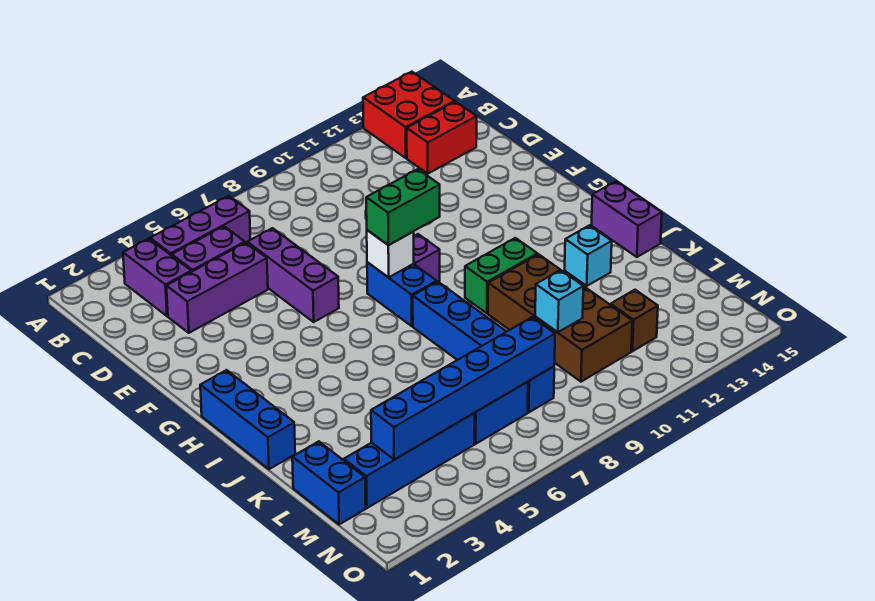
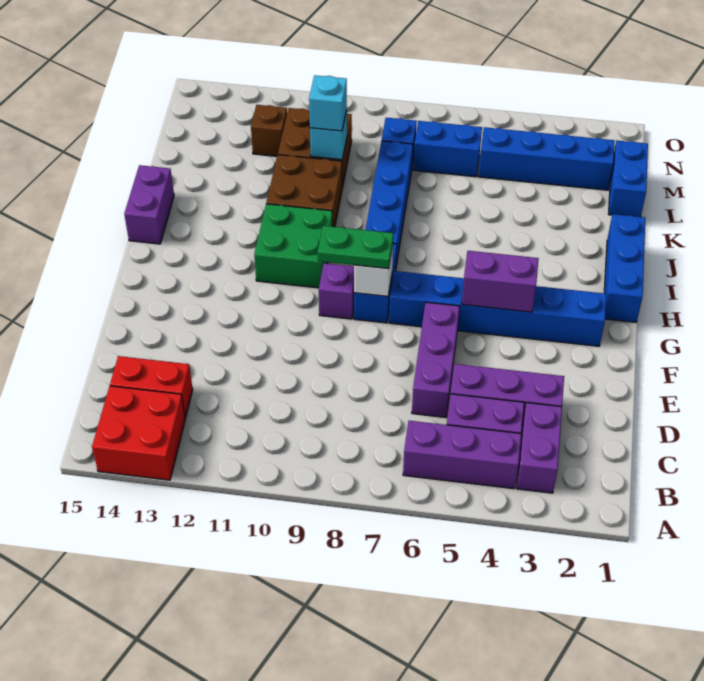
none -> purple brick G4:G5 level 2
green brick G8:G9 level 3 -> green plate G8:G9 level 3
green brick I10:I11 level 1 -> green brick H10:I11 level 1
cyan brick J13 level 1 -> cyan brick L10 level 3
blue brick M3:M8 level 2 -> blue brick G2:G7 level 1

